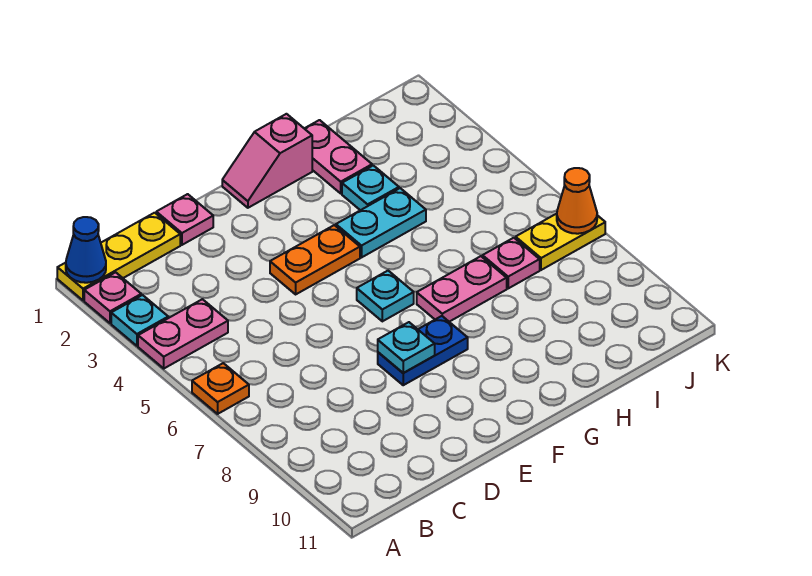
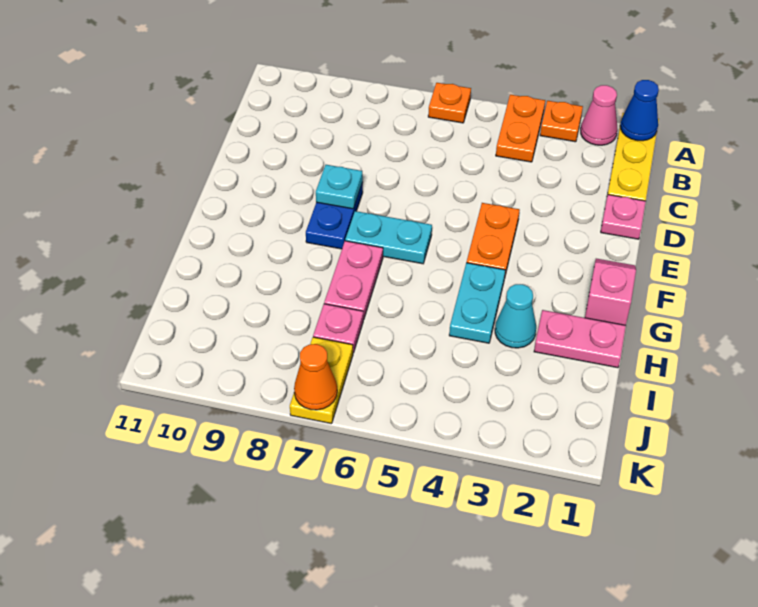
pink plate A2 level 1 -> pink cone A2 level 1
cyan plate A3 level 1 -> orange plate A3 level 1
pink plate A4:B4 level 1 -> orange plate A4:B4 level 1
cyan plate F6 level 1 -> cyan plate F6:F7 level 1
cyan plate H3 level 1 -> cyan cone H3 level 1

